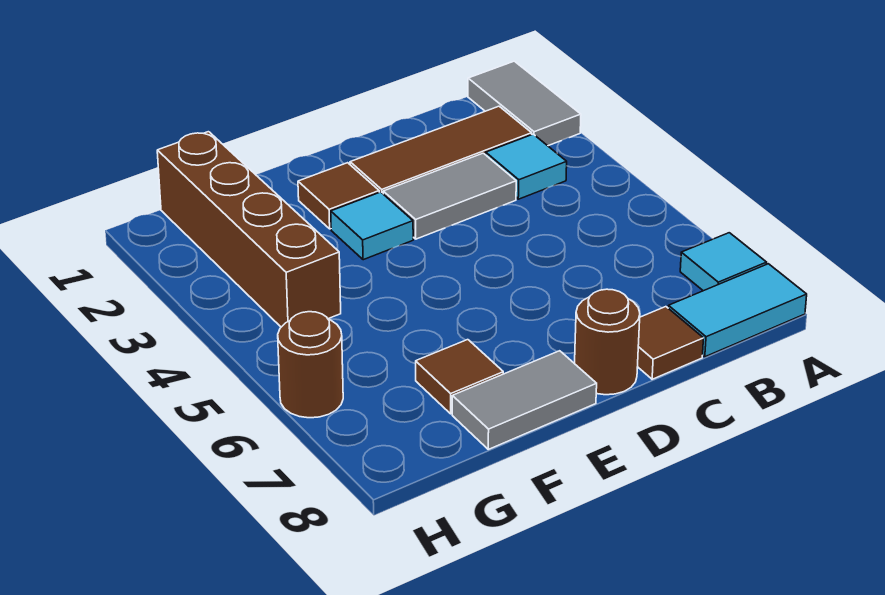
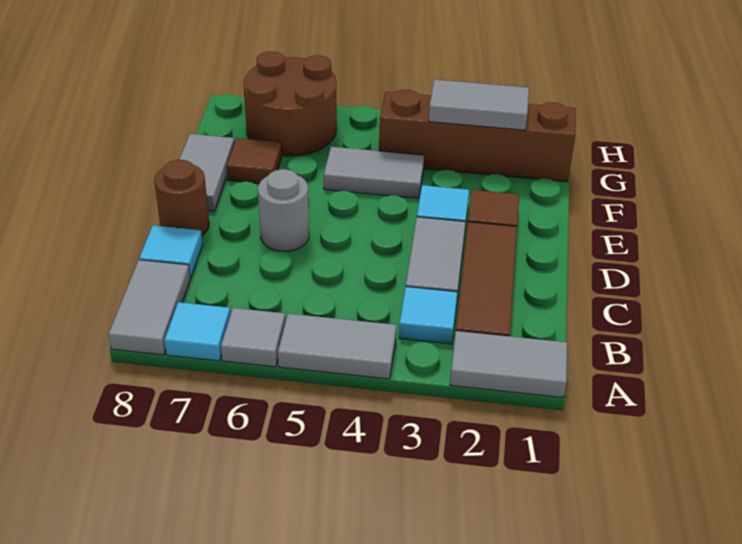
none -> grey tile A4:A5 level 1
none -> grey tile A6 level 1
cyan tile A8:B8 level 1 -> grey tile A8:B8 level 1
brown tile C8 level 1 -> cyan tile C8 level 1
none -> grey round brick D6 level 1
none -> grey tile F4:F5 level 1
none -> grey tile G2:G3 level 2
brown round brick H6 level 1 -> brown round brick G6:H7 level 1

